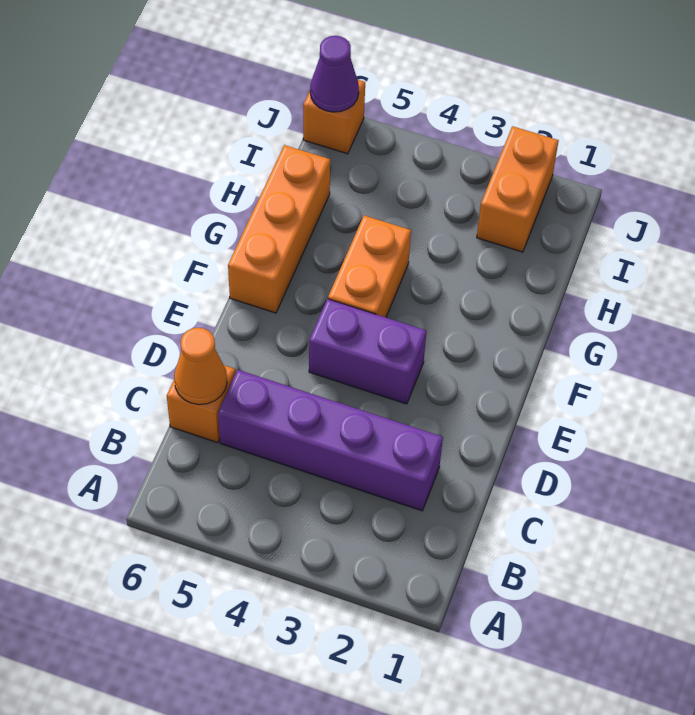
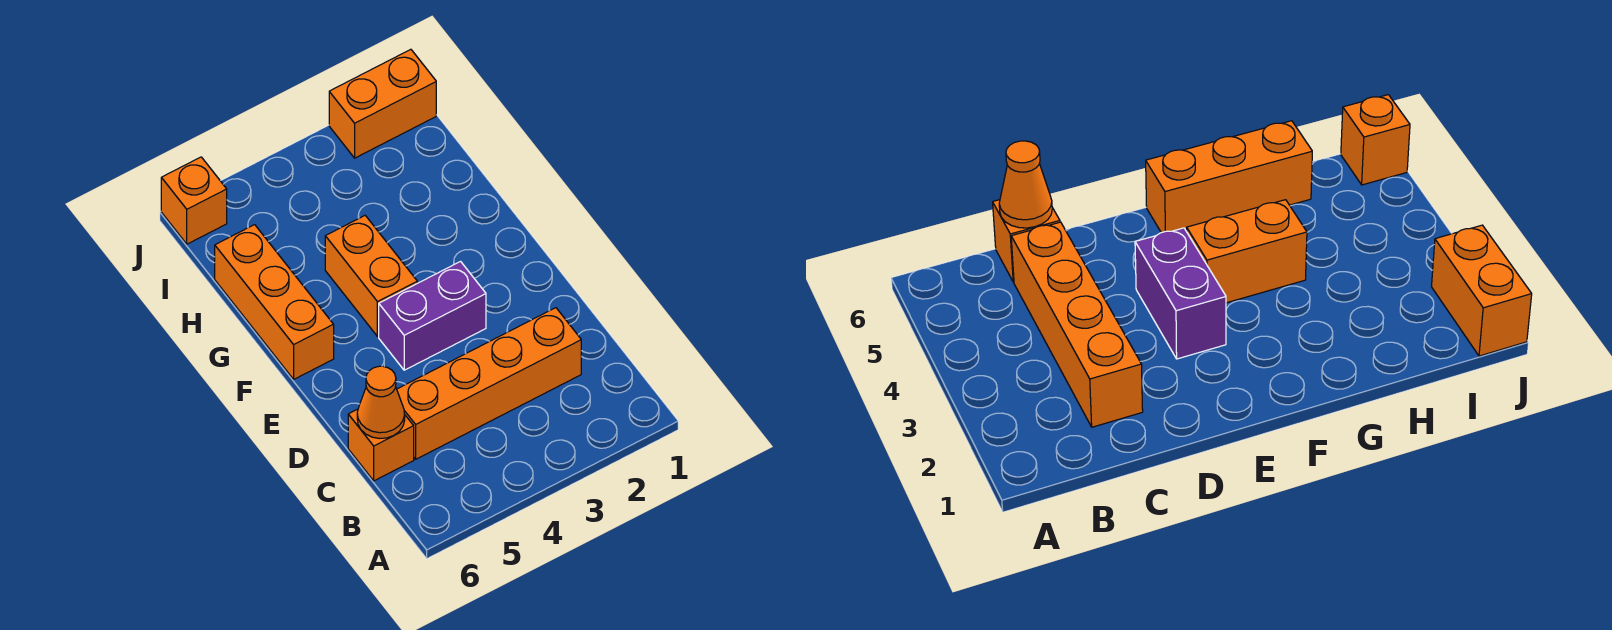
purple brick C2:C5 level 1 -> orange brick C2:C5 level 1
orange brick I2:J2 level 1 -> orange brick J1:J2 level 1
purple cone J6 level 2 -> none

